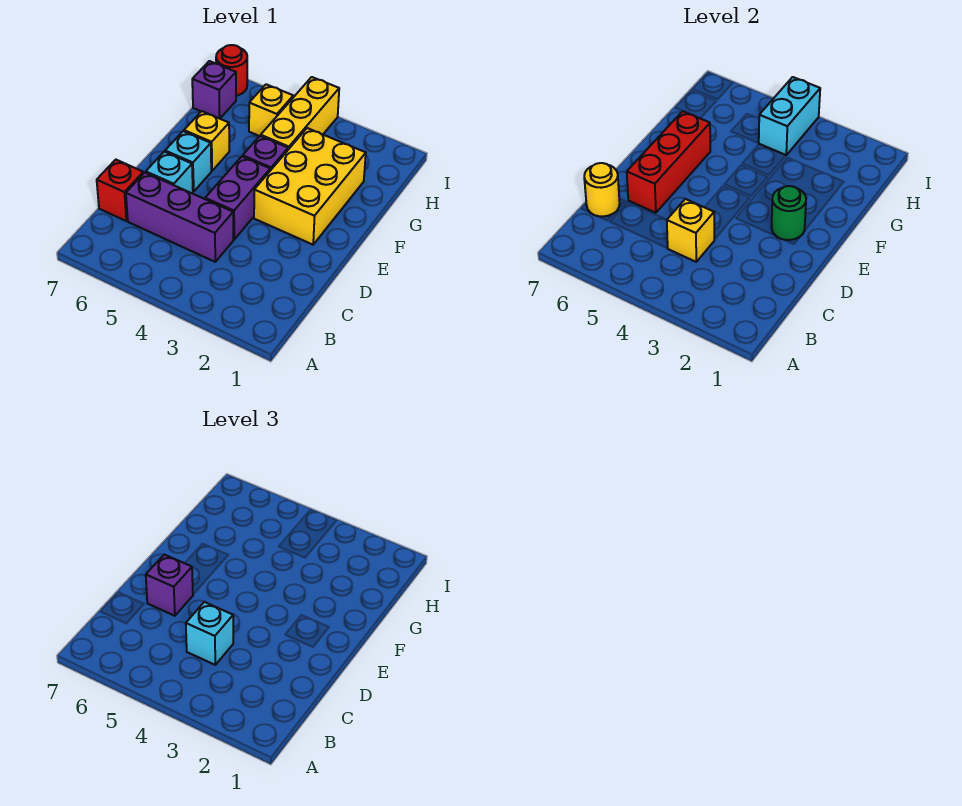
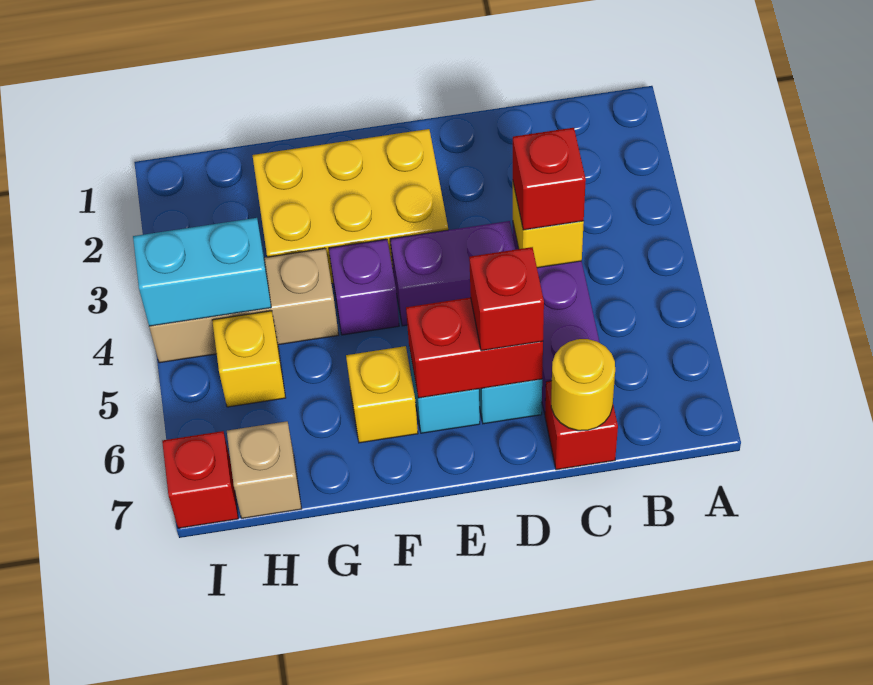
cyan brick C4 level 3 -> red brick C4 level 3
red brick D6:F6 level 2 -> red brick D6:E6 level 2
purple brick D6 level 3 -> red brick D6 level 3
green round brick E2 level 2 -> none
yellow brick G4:I4 level 1 -> tan brick G4:I4 level 1
purple brick H7 level 1 -> tan brick H7 level 1
red round brick I7 level 1 -> red brick I7 level 1

